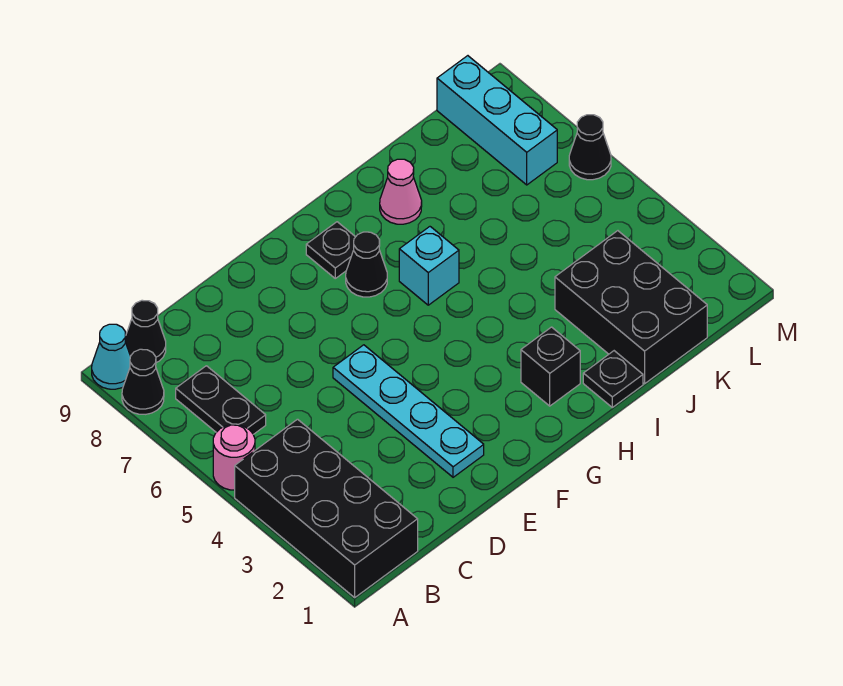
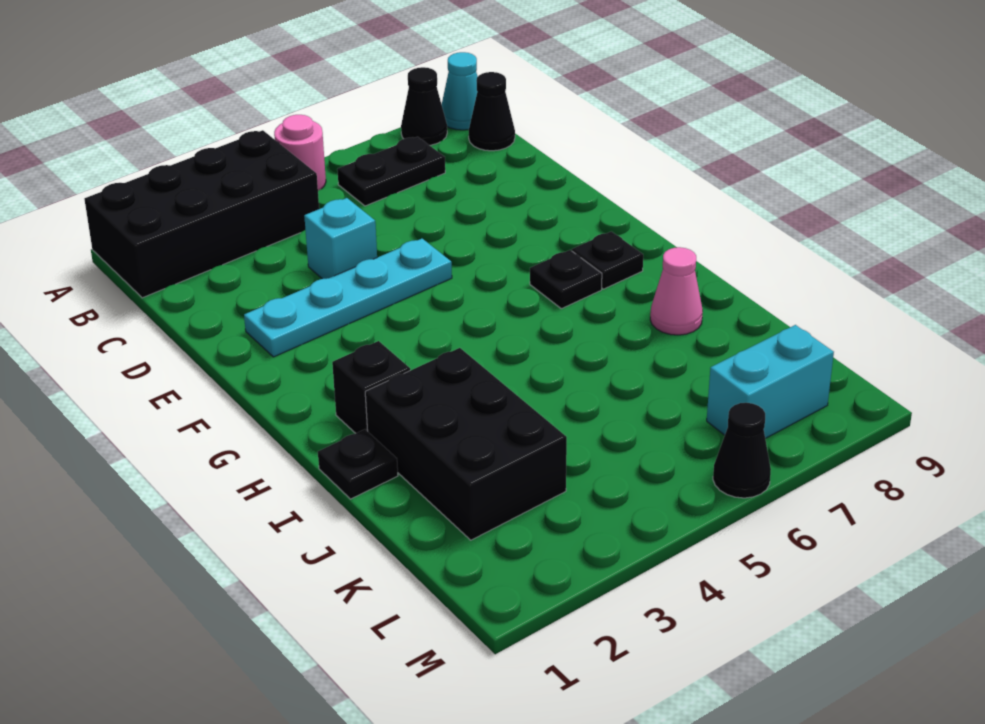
black cone G7 level 1 -> black plate G7 level 1
cyan brick H6 level 1 -> cyan brick D4 level 1
black brick J1:K3 level 1 -> black brick I2:K3 level 1
cyan brick L7:L9 level 1 -> cyan brick L7:L8 level 1

